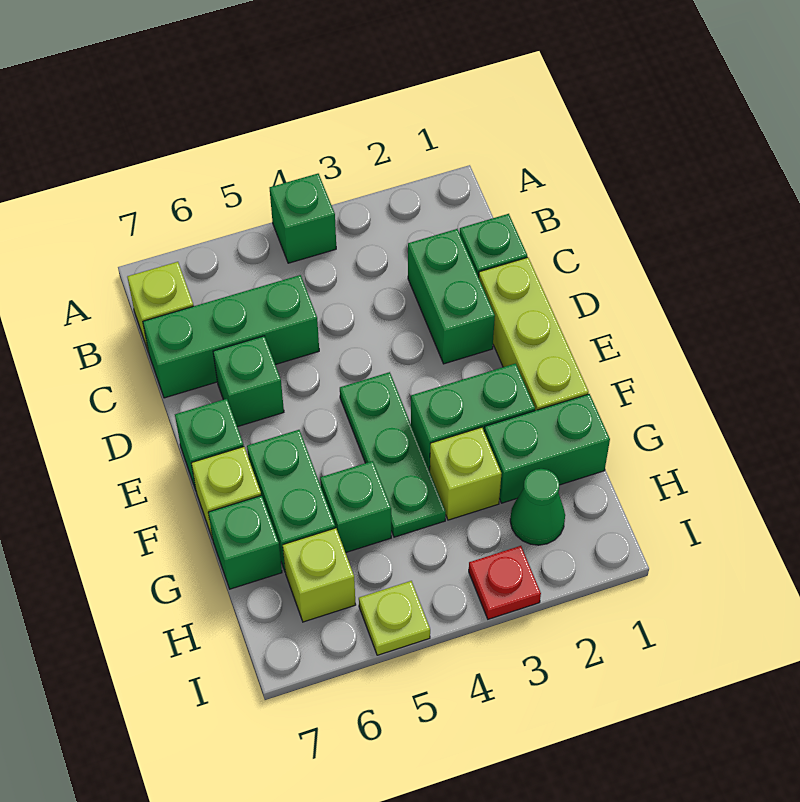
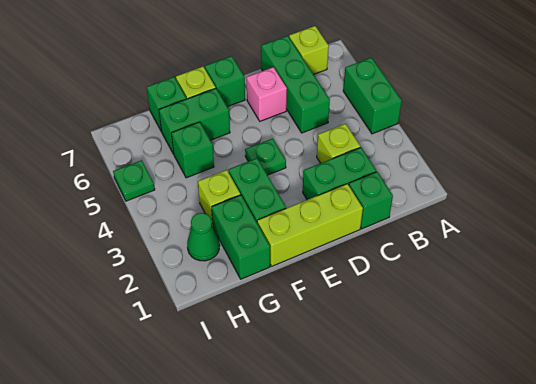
green brick A4 level 1 -> green brick A4:A5 level 1
green brick D6 level 1 -> pink brick D6 level 1
green plate E4:G4 level 1 -> green plate E4 level 1
lime brick H6 level 1 -> lime brick C3 level 1
red plate I3 level 1 -> none
lime plate I5 level 1 -> green plate I5 level 1

